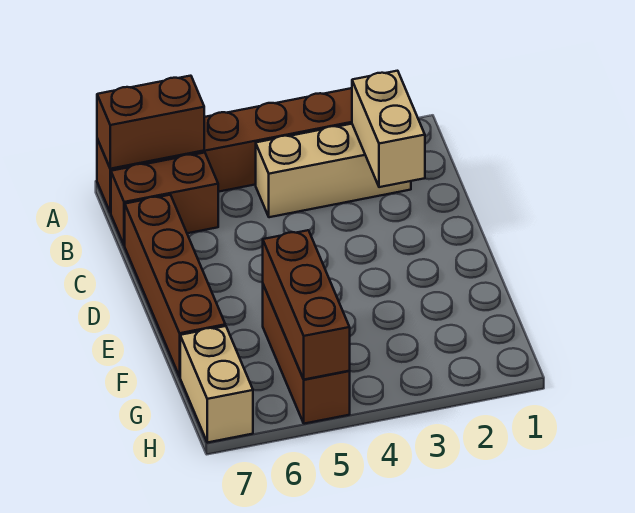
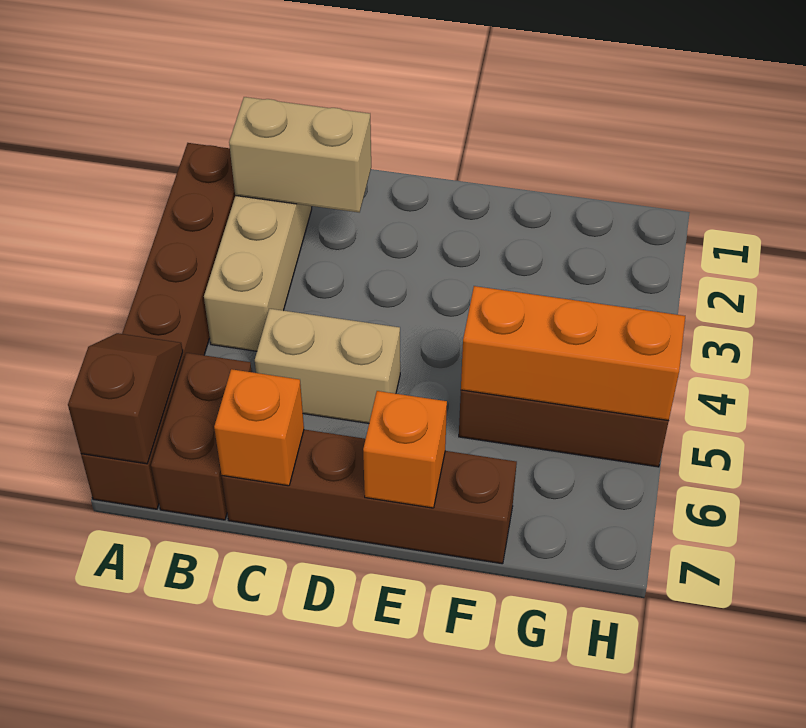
brown brick A6:A7 level 2 -> brown slope A6:A7 level 2 top 7
none -> orange brick C7 level 2
none -> orange brick E7 level 2
brown brick F5:H5 level 2 -> orange brick F5:H5 level 2
tan brick G7:H7 level 1 -> tan brick C5:D5 level 1

